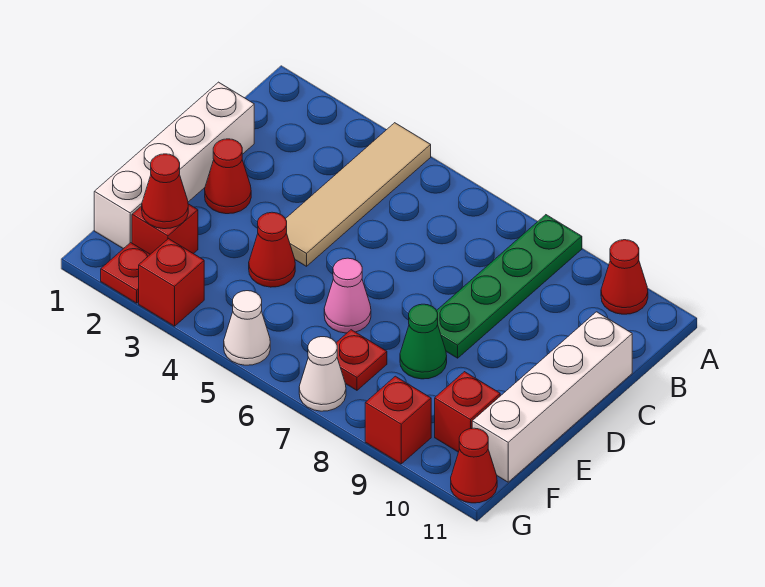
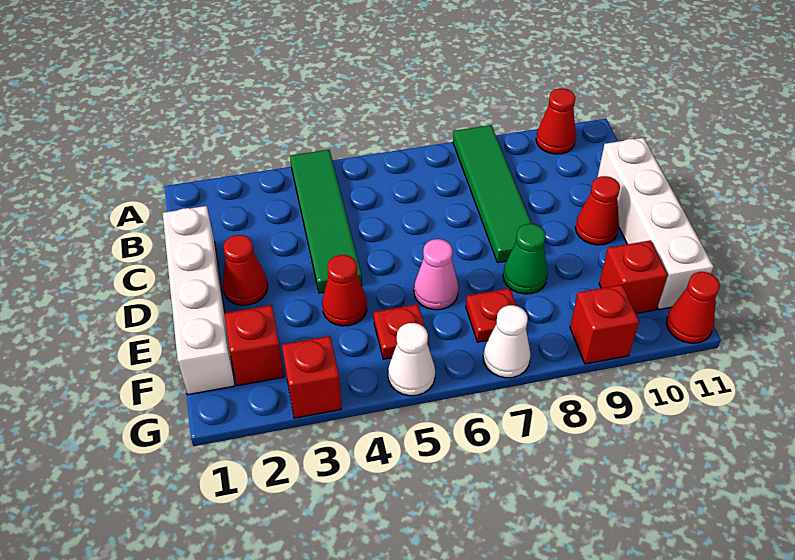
tan tile A4:D4 level 1 -> green tile A4:D4 level 1
green plate A8:D8 level 1 -> green tile A8:D8 level 1
red cone F2 level 2 -> red cone D10 level 1
red plate G2 level 1 -> red plate F5 level 1

